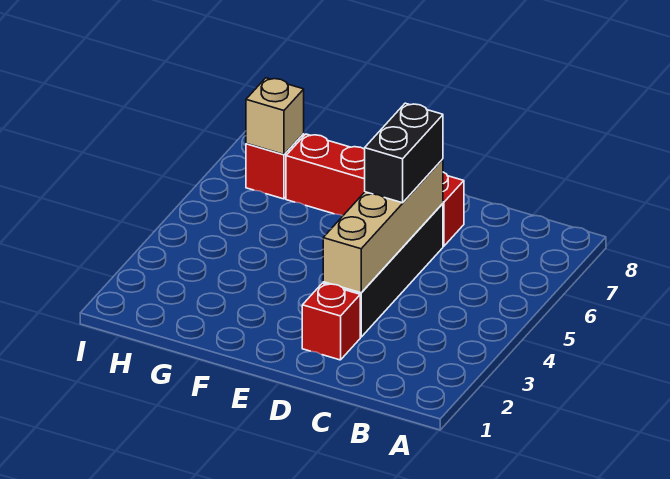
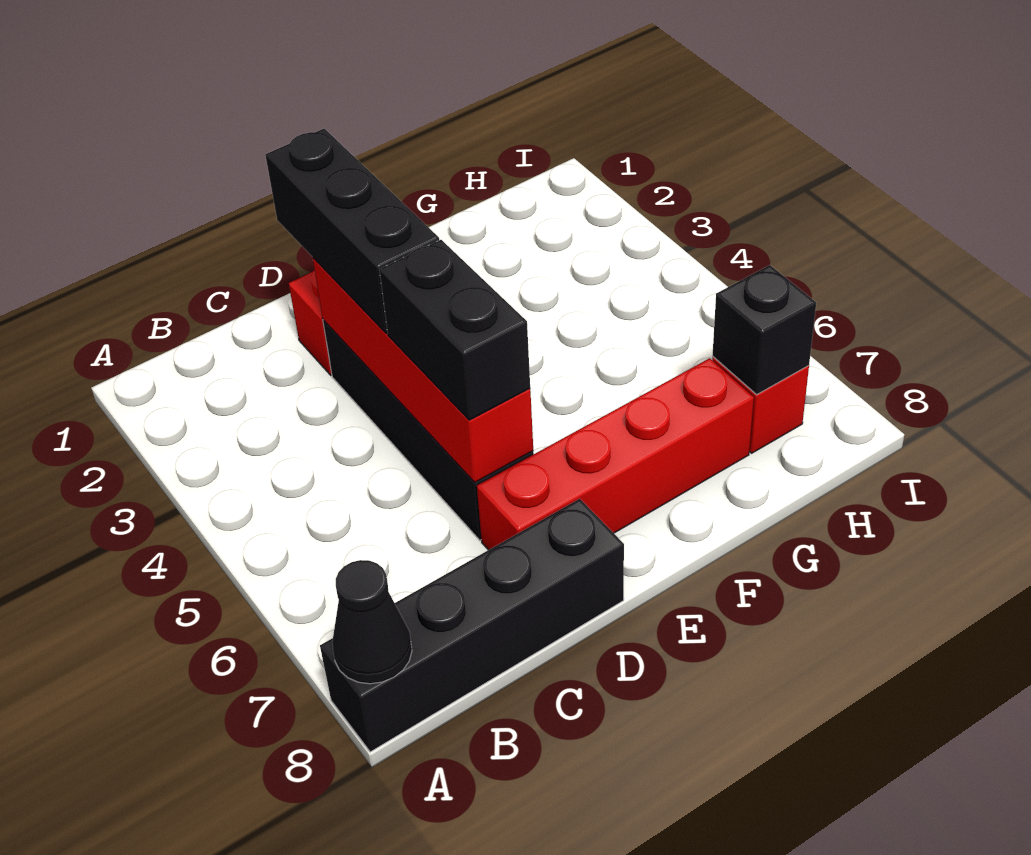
none -> black brick A8:D8 level 1
none -> black cone A8 level 2
none -> black brick D2:D4 level 3
tan brick D3:D6 level 2 -> red brick D3:D6 level 2
tan brick H7 level 2 -> black brick H7 level 2

